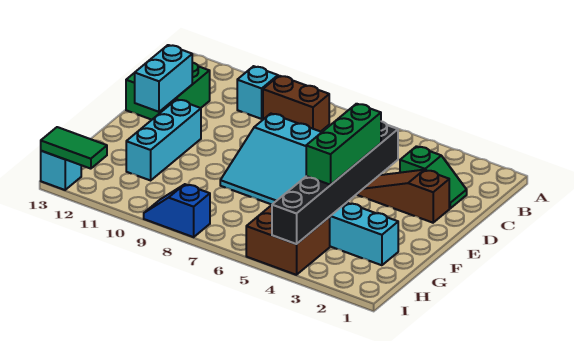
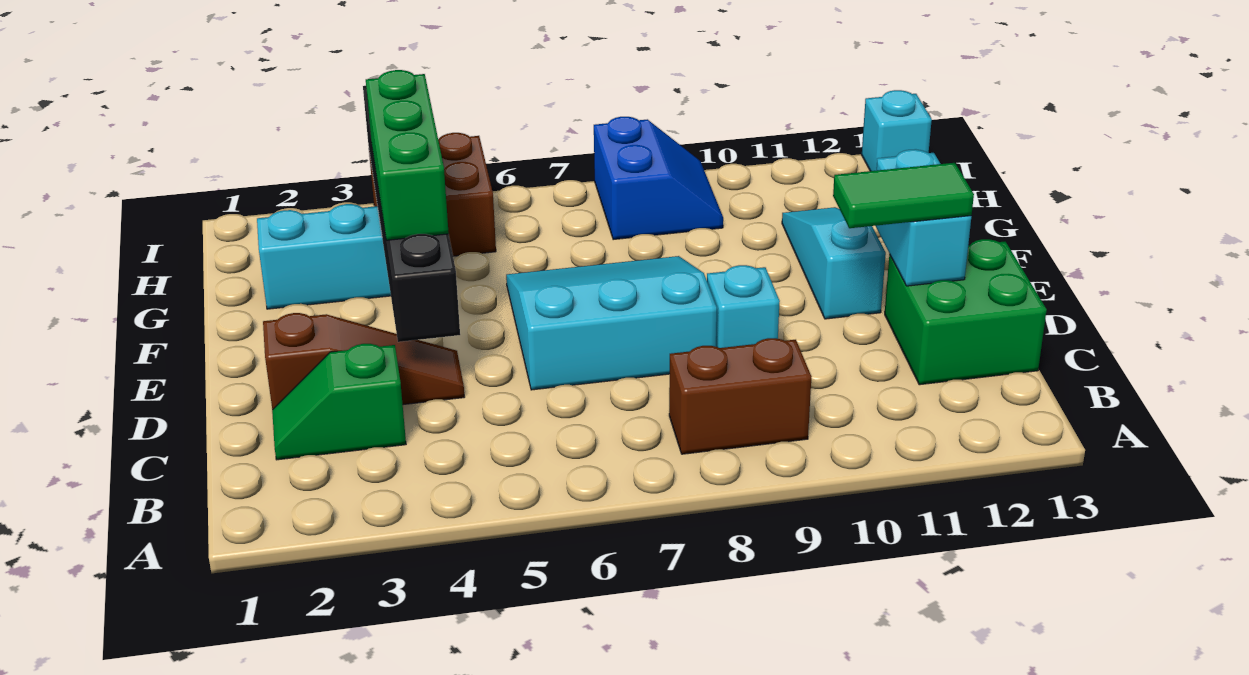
cyan brick B10 level 1 -> cyan brick D9 level 1
cyan brick E11:G11 level 1 -> cyan slope E11:G11 level 1 top E
blue slope I8:I9 level 1 top 8 -> blue slope H8:I9 level 1 top 8
green tile I12:I13 level 2 -> green tile D11:D12 level 3

